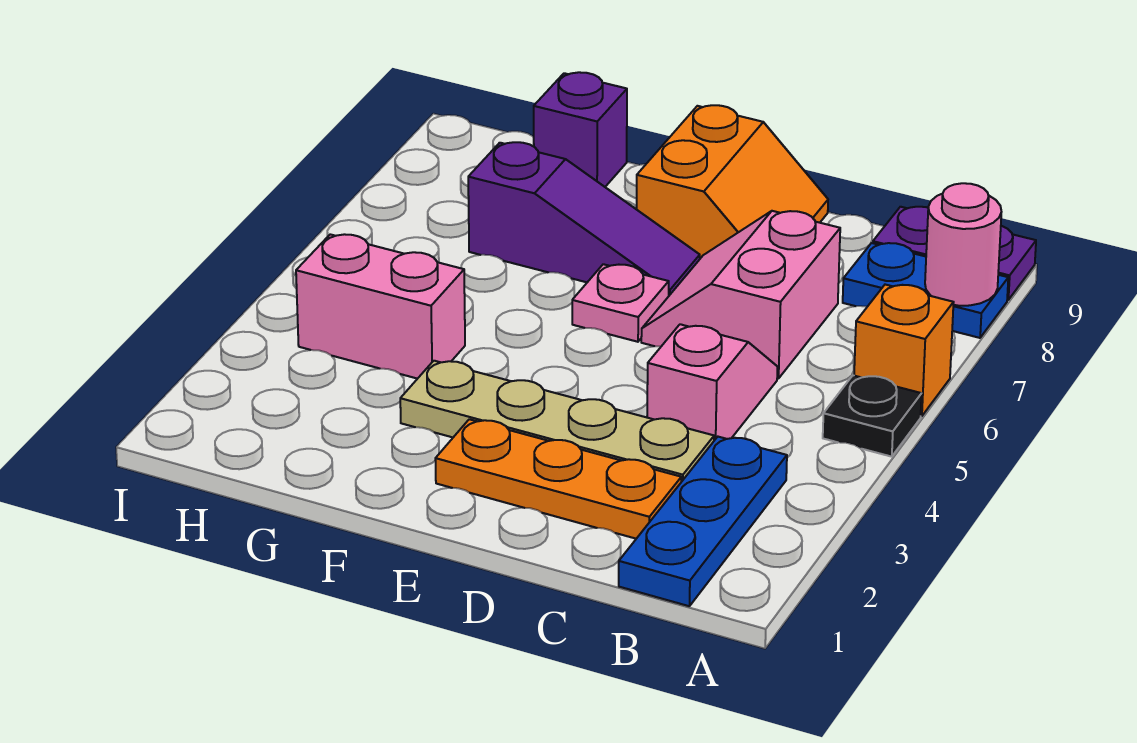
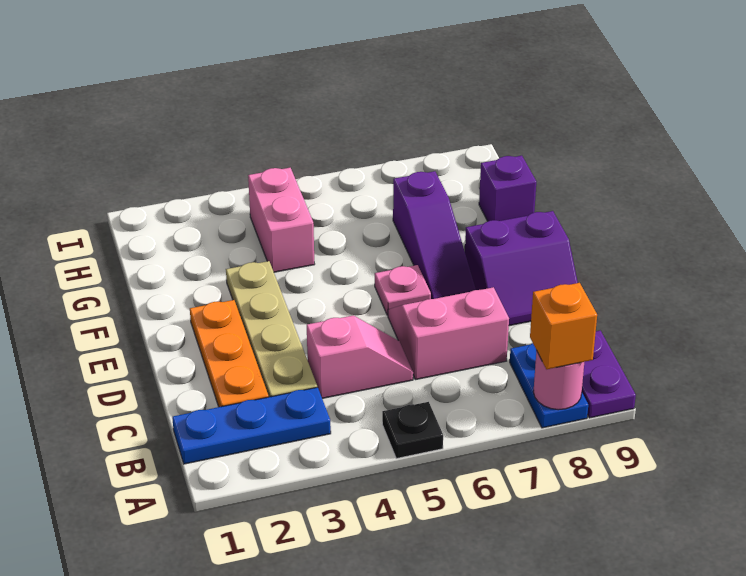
orange brick A6 level 1 -> orange brick A8 level 3
orange slope D8:E9 level 1 top E -> purple slope D8:E9 level 1 top E

